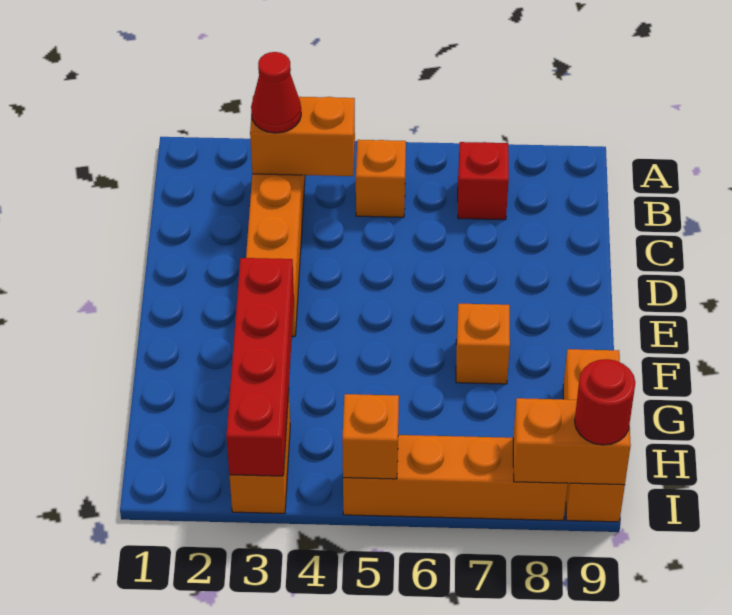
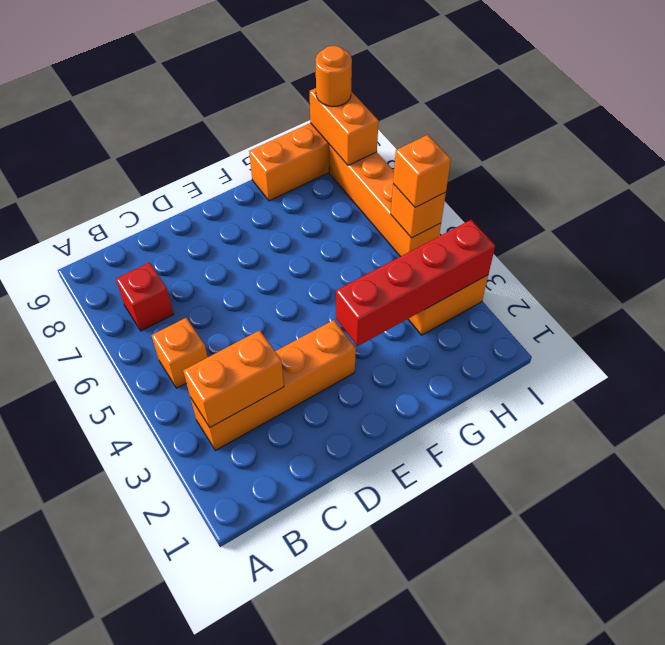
orange brick B3:B4 level 2 -> orange brick B3:C3 level 2
red cone B3 level 3 -> none
orange brick F7 level 1 -> orange brick I5 level 3
red round brick I9 level 3 -> orange round brick I9 level 3

